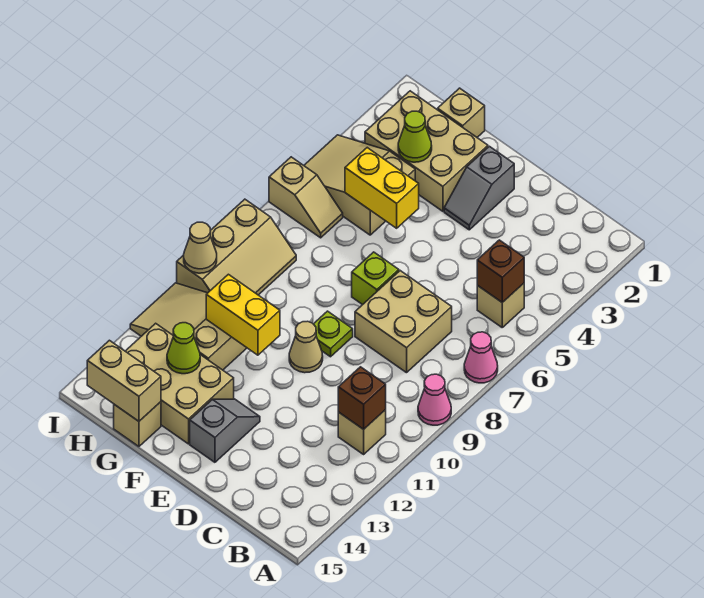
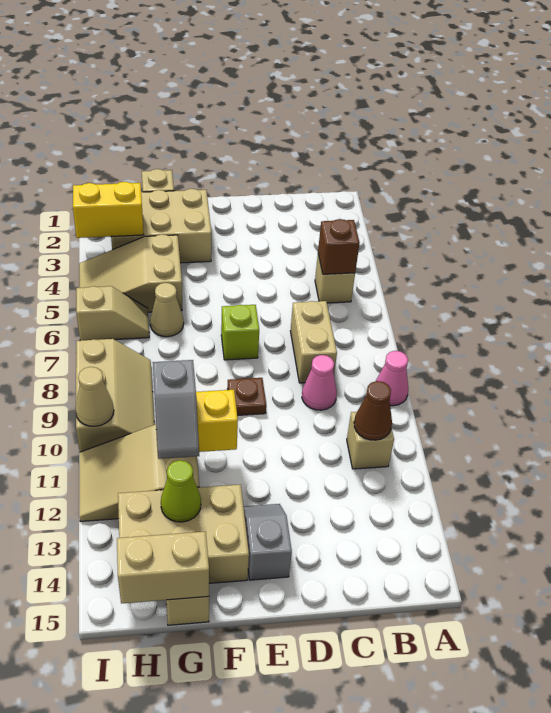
pink cone A7 level 1 -> pink cone C9 level 1
brown brick B11 level 2 -> brown cone B11 level 2
tan brick C7:D8 level 1 -> tan brick C7:C8 level 1
grey slope E2:E3 level 1 top 2 -> grey slope G11:G12 level 3 top 11
lime plate E9 level 1 -> brown plate E9 level 1
tan cone E10 level 1 -> tan cone G6 level 1
yellow brick F5:G5 level 2 -> yellow brick H3:I3 level 2
lime cone G3 level 2 -> none

